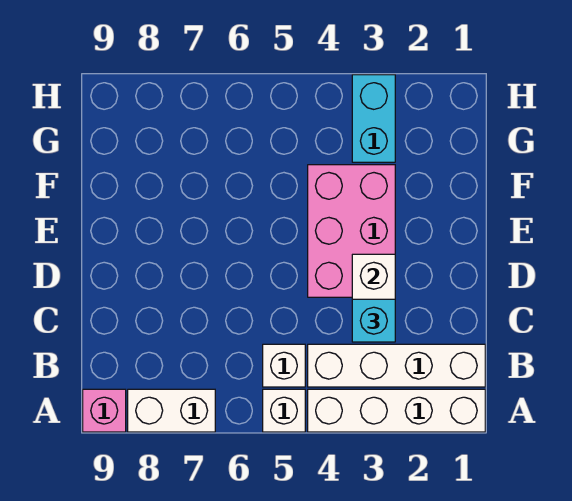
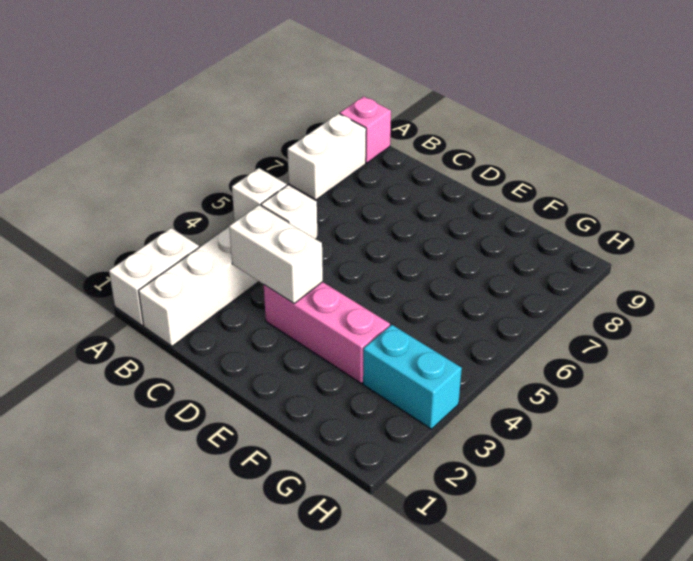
white brick A1:A4 level 1 -> white brick A1:A2 level 1
cyan brick C3 level 3 -> none
pink brick D3:F4 level 1 -> pink brick D3:F3 level 1

